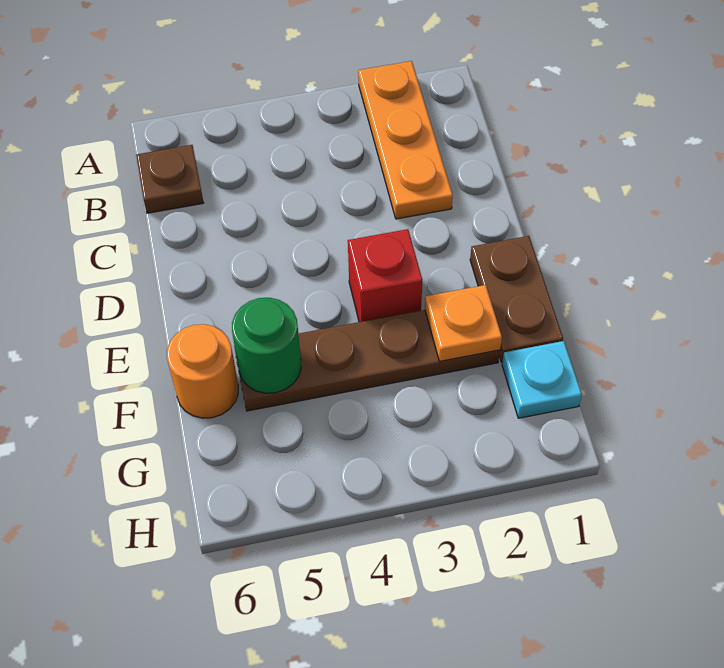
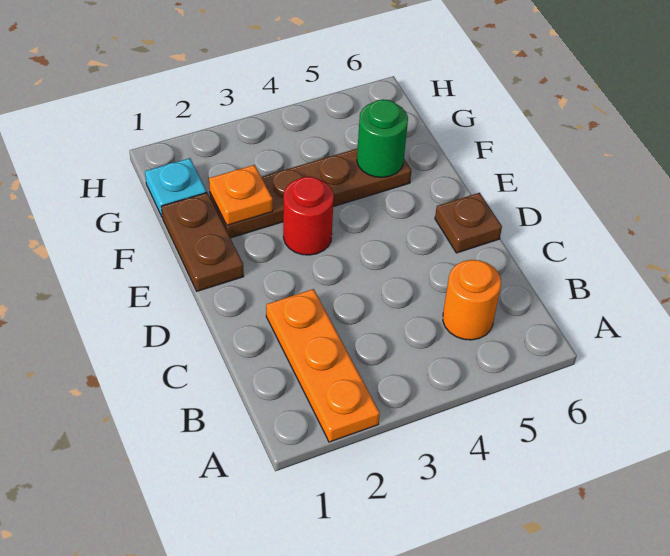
brown plate B6 level 1 -> brown plate D6 level 1
red brick E3 level 1 -> red round brick E3 level 1
orange round brick F6 level 1 -> orange round brick B5 level 1

